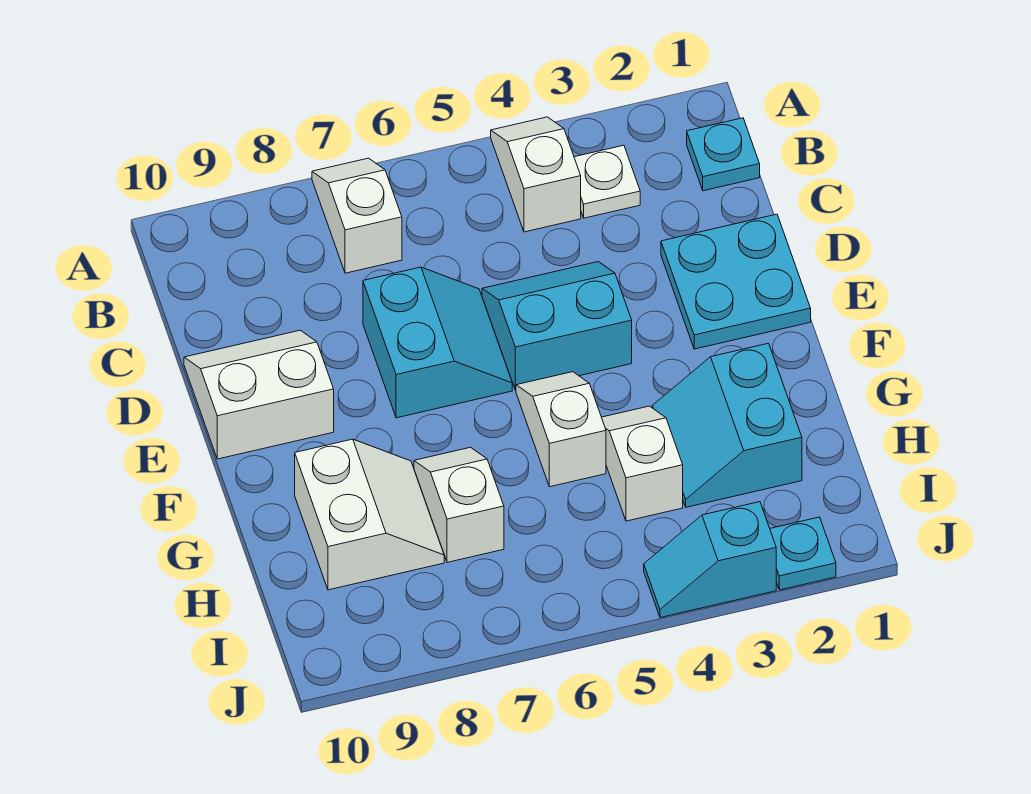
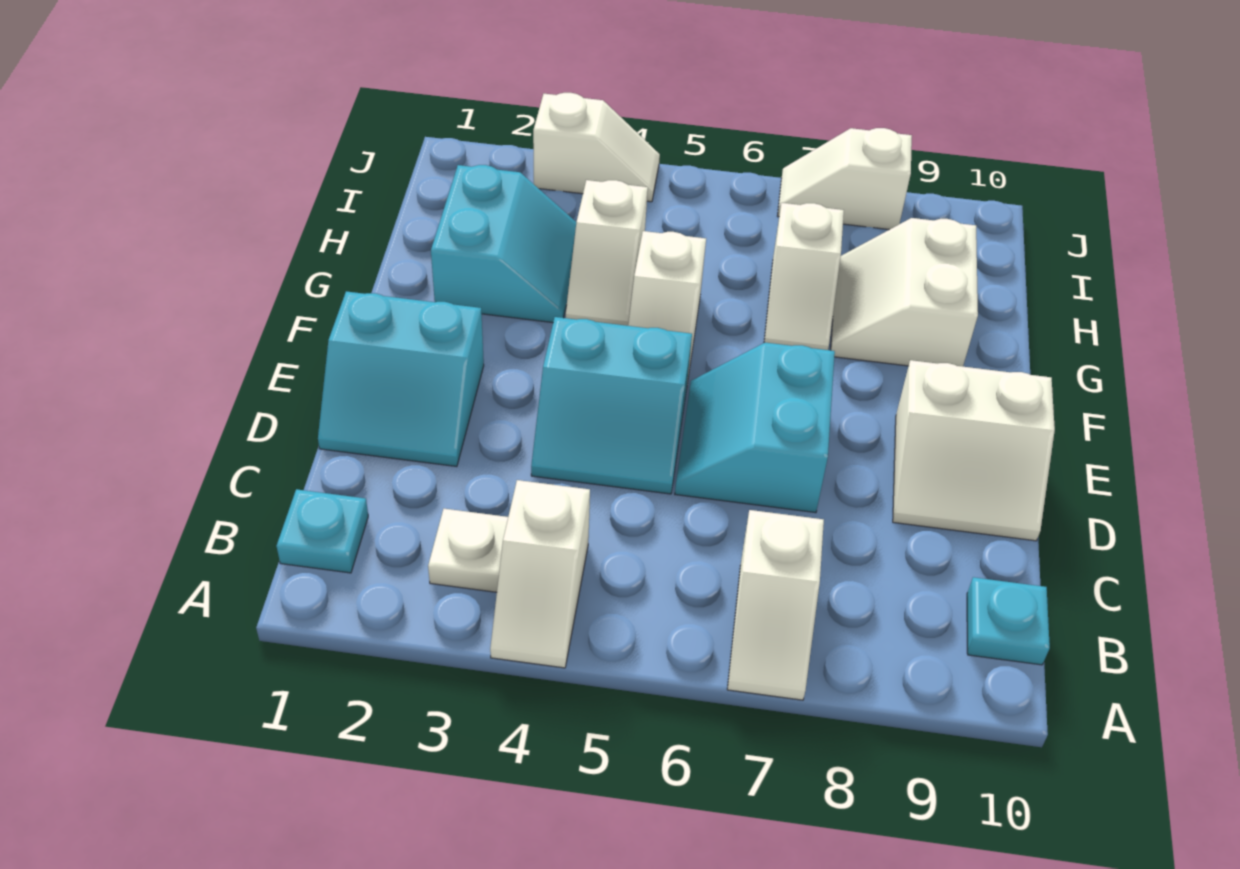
cyan plate D1:E2 level 1 -> cyan slope D1:E2 level 1 top E
cyan plate J2 level 1 -> cyan plate B10 level 1
cyan slope J3:J4 level 1 top 3 -> white slope J3:J4 level 1 top 3
none -> white slope J7:J8 level 1 top 8

